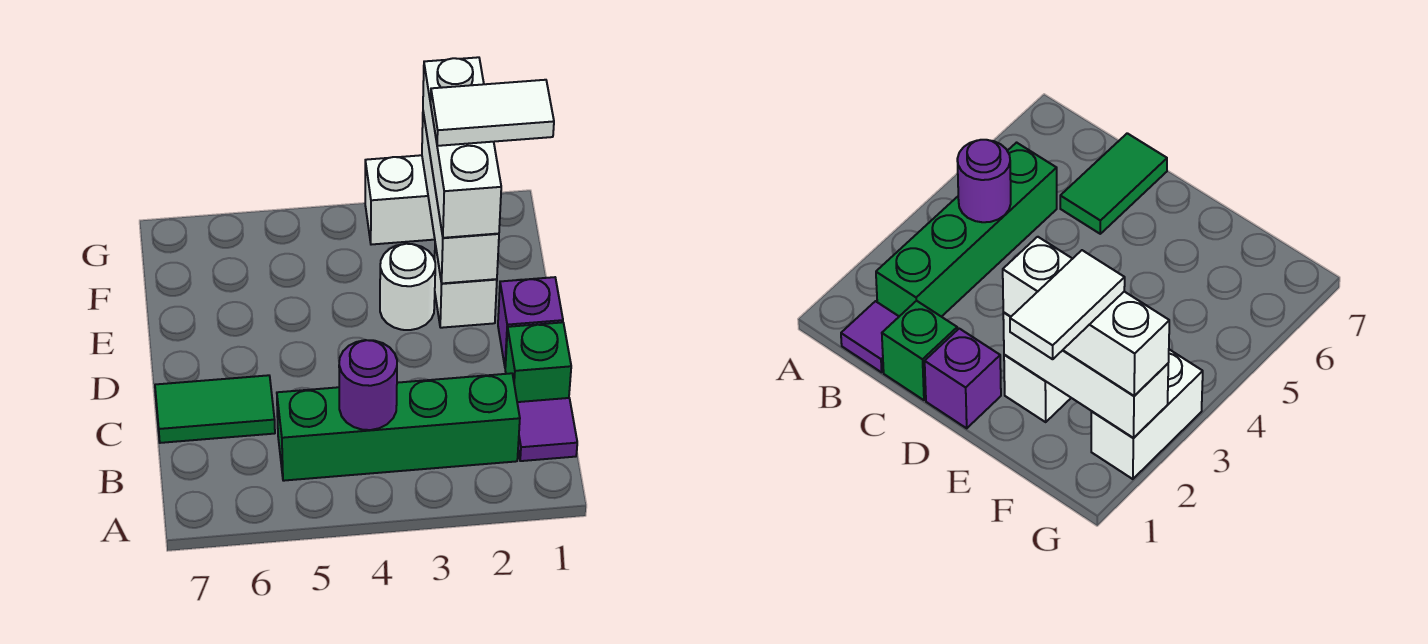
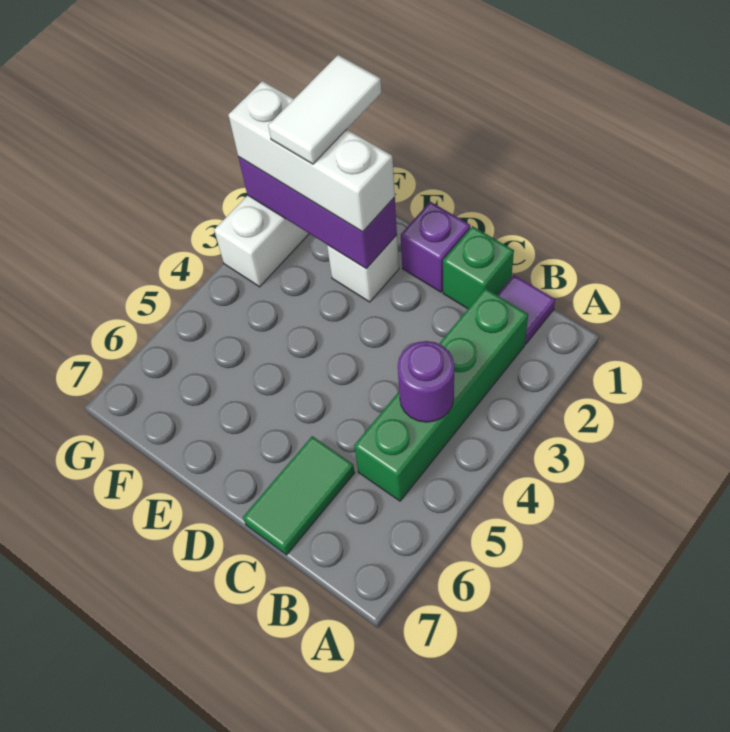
white brick E2:G2 level 2 -> purple brick E2:G2 level 2
white round brick E3 level 1 -> none

